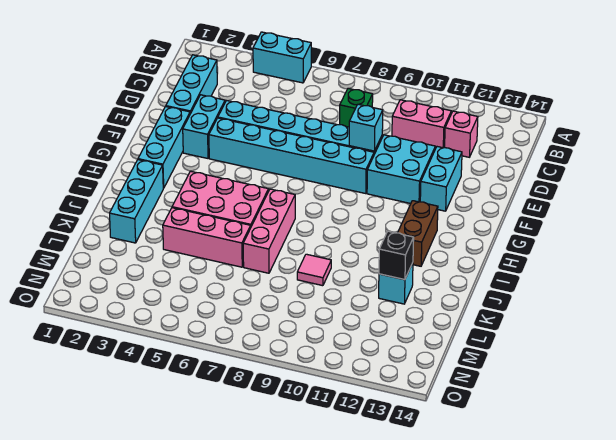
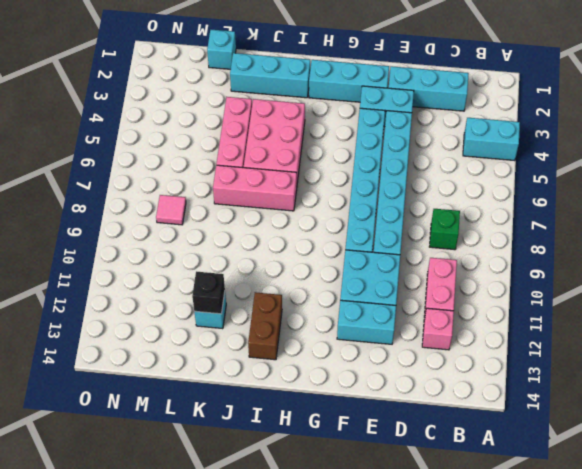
cyan brick A4:A5 level 1 -> cyan brick A4:B4 level 1
cyan brick E9 level 2 -> cyan brick L1 level 1
brown brick H12:I12 level 1 -> brown brick I12:I13 level 1
pink tile K9 level 1 -> pink tile M8 level 1

